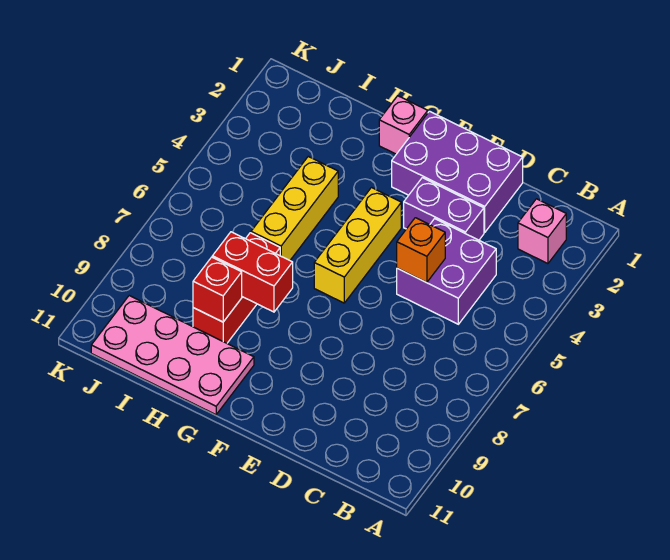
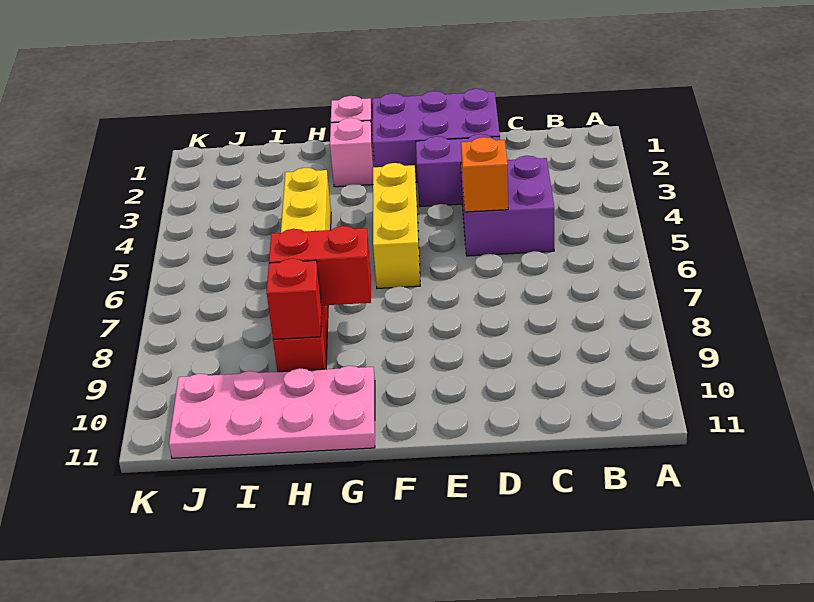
pink brick B2 level 1 -> pink brick G2 level 1

